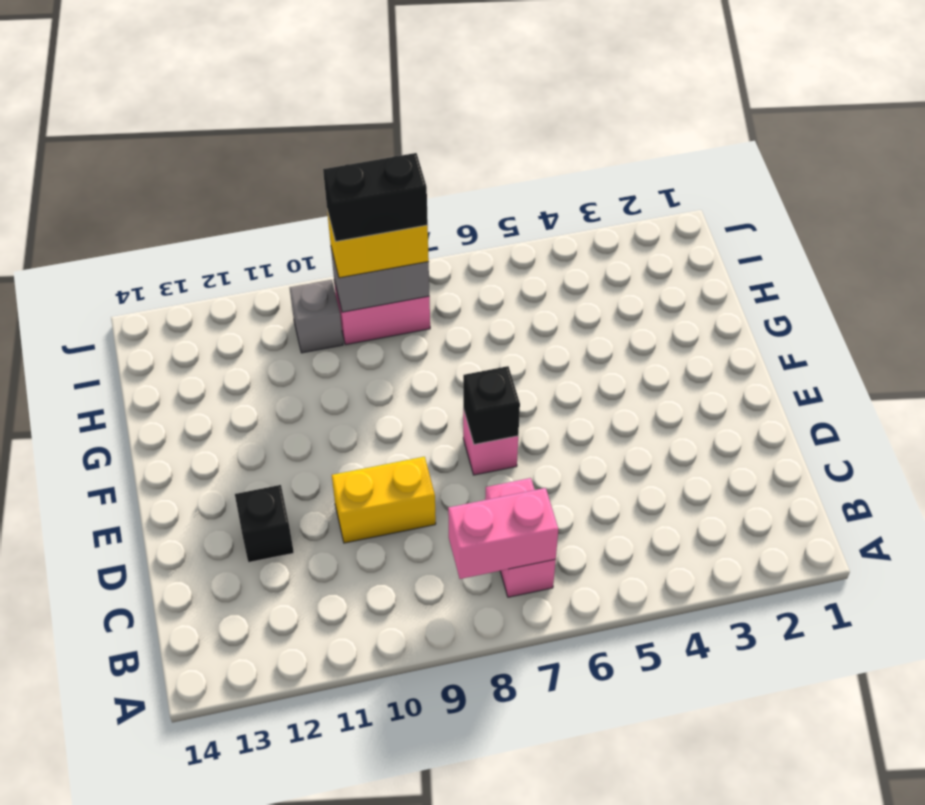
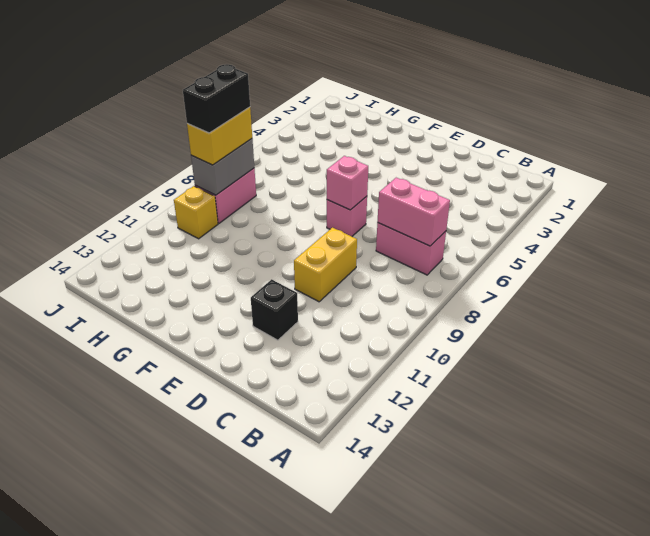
pink brick B7:B8 level 2 -> pink brick B7:C7 level 2
black brick E7 level 2 -> pink brick E7 level 2
grey brick I10 level 1 -> yellow brick I10 level 1

